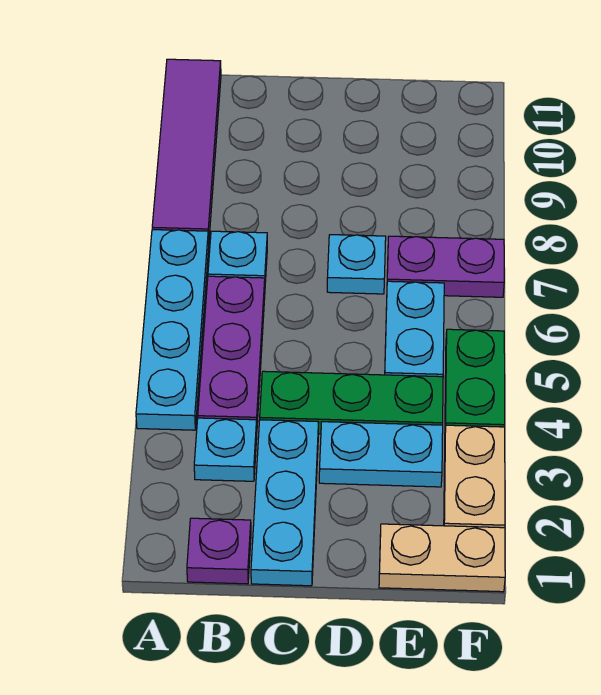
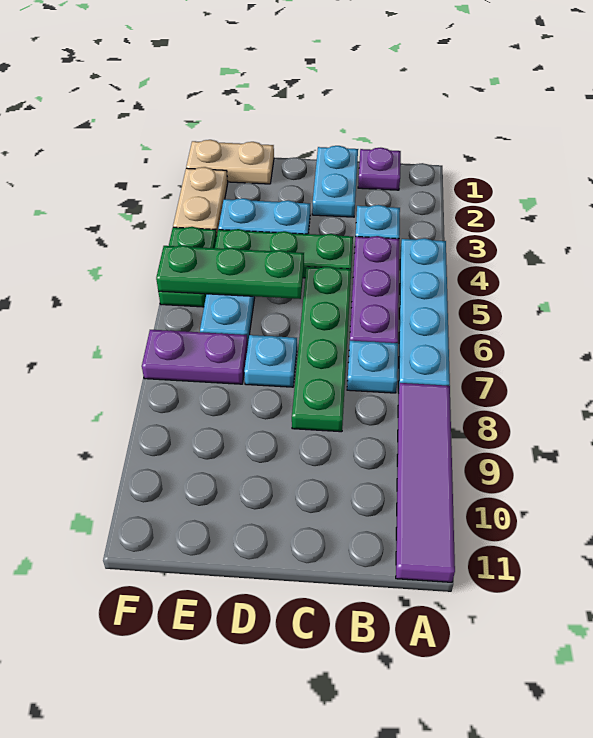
cyan plate C1:C3 level 1 -> cyan plate C1:C2 level 1
none -> green plate C5:C8 level 1
none -> green plate D5:F5 level 2

